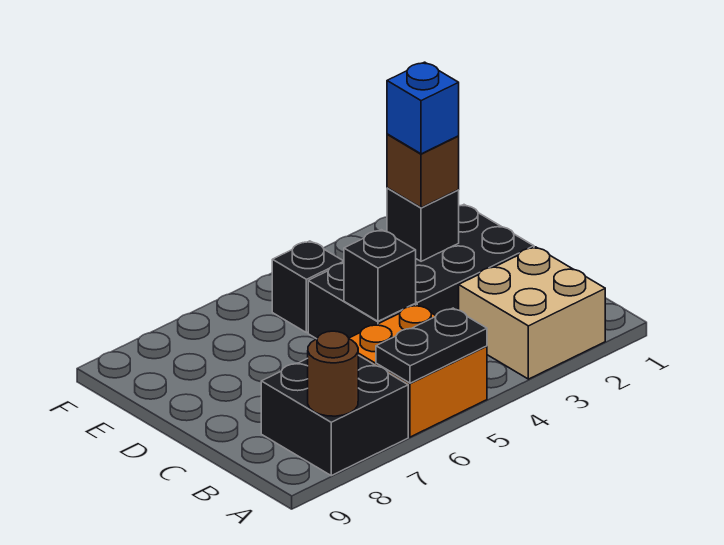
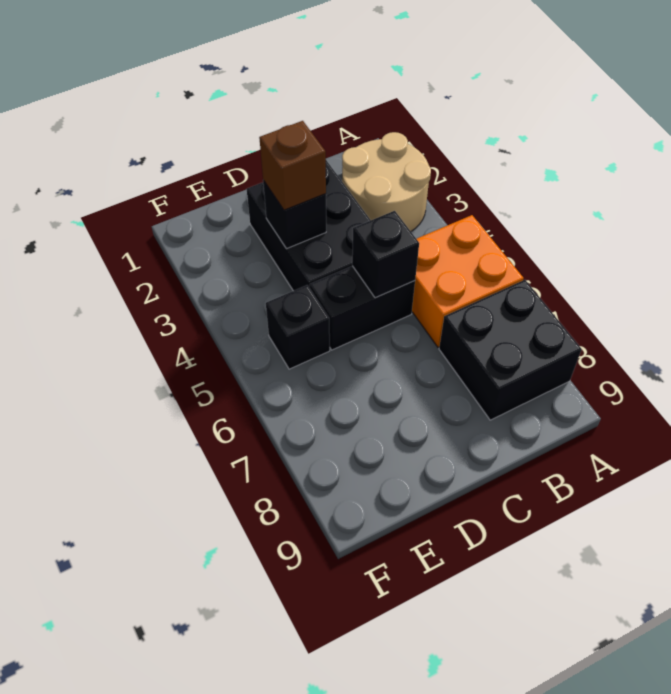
tan brick A2:B3 level 1 -> tan round brick A2:B3 level 1
black plate A5:A6 level 2 -> none
brown round brick A8 level 2 -> none
blue brick D3 level 4 -> none

